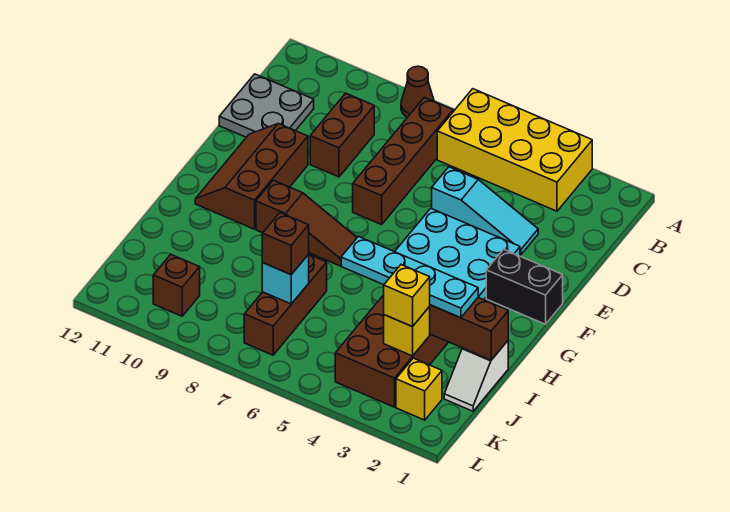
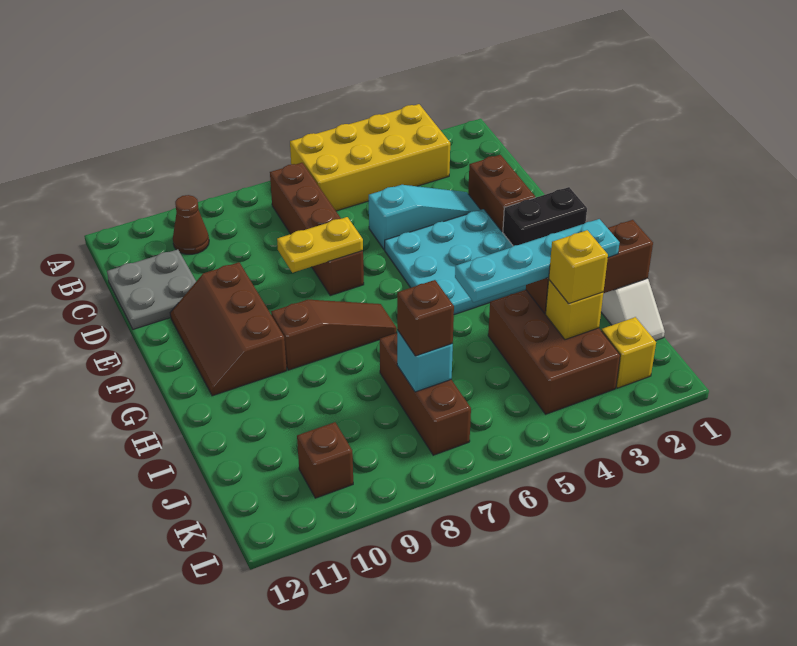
brown cone A8 level 1 -> brown cone B10 level 1
brown brick C9:D9 level 1 -> brown brick D2:E2 level 1
none -> yellow plate E7:E8 level 2

